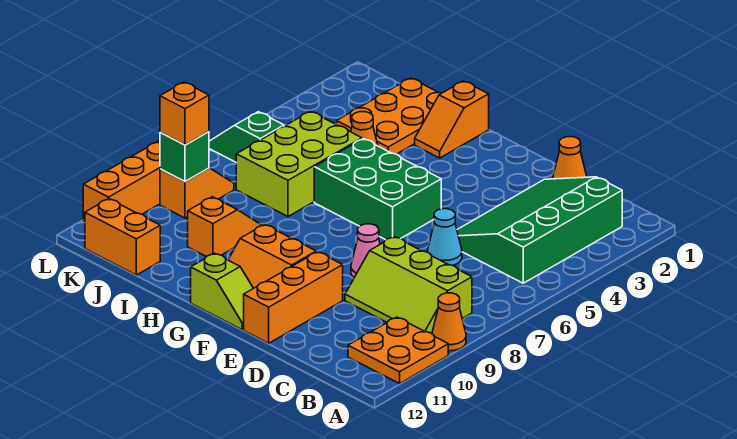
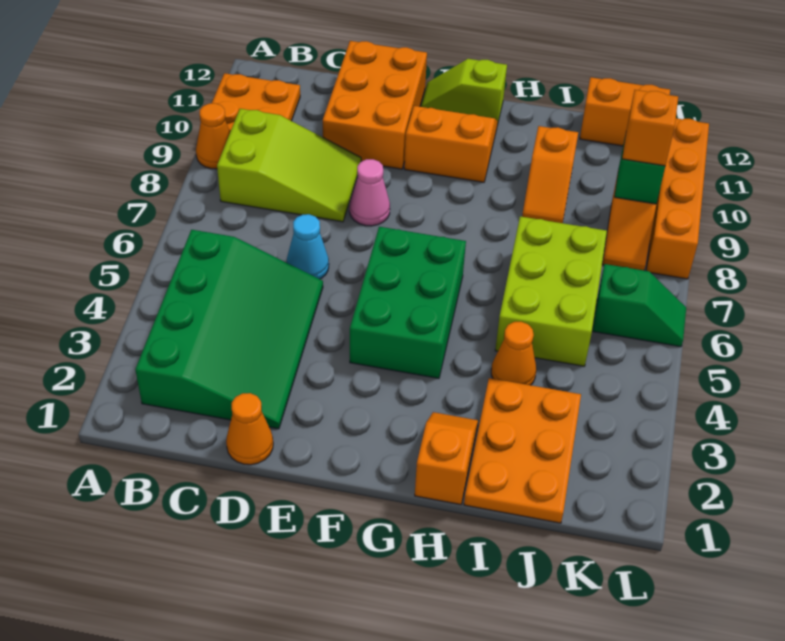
lime slope B8:D9 level 1 top 8 -> lime slope B8:D9 level 1 top B
orange brick E10:E12 level 1 -> orange brick D10:E12 level 1
green brick F5:H6 level 1 -> green brick F4:G6 level 1

